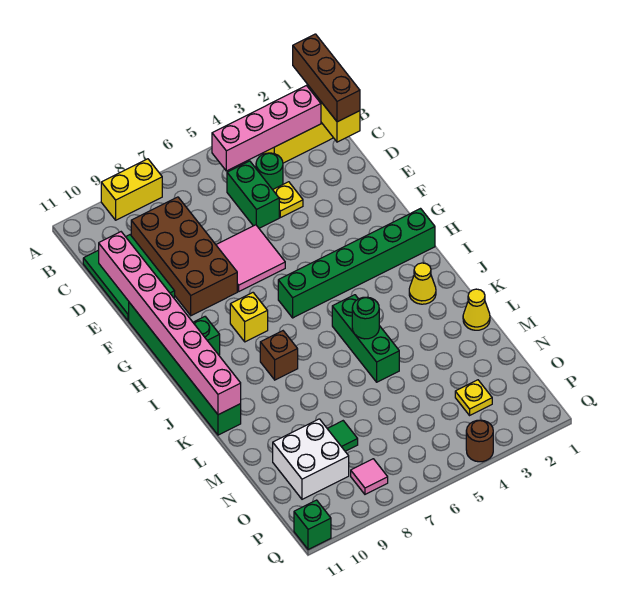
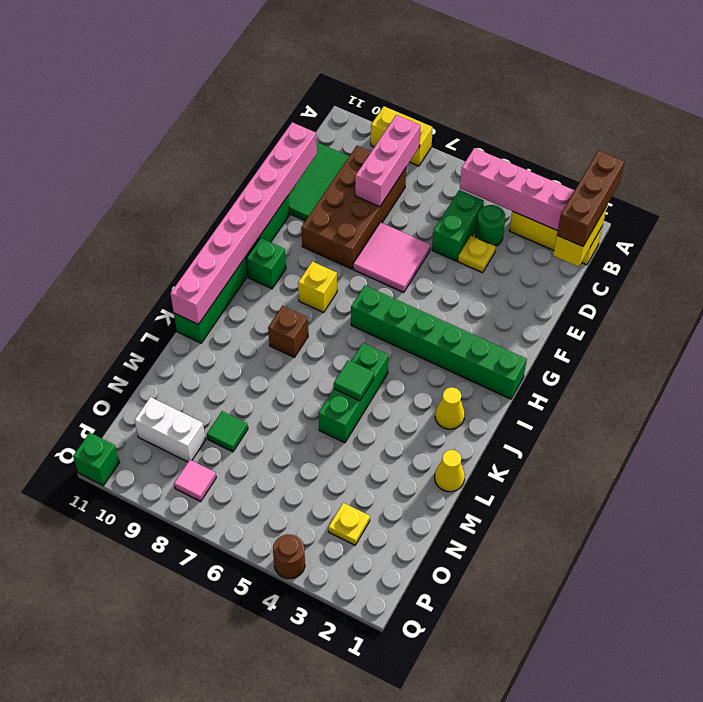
none -> pink brick B8:D8 level 2
green round brick K5 level 2 -> green tile K5 level 2
white brick N9:O10 level 1 -> white brick O9:O10 level 1

